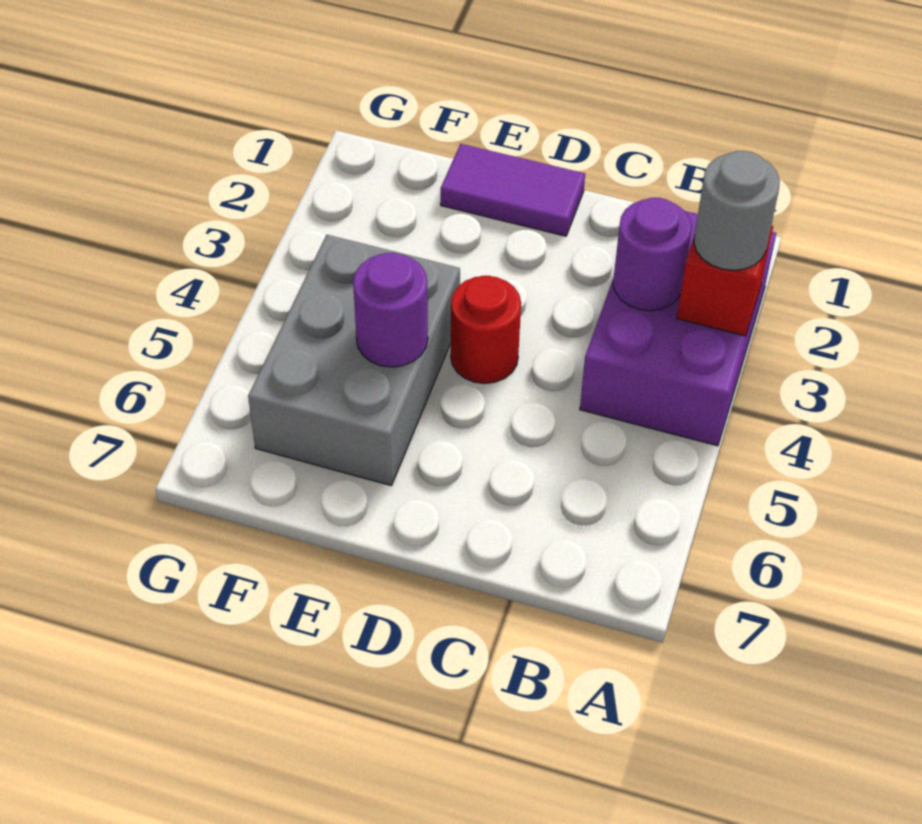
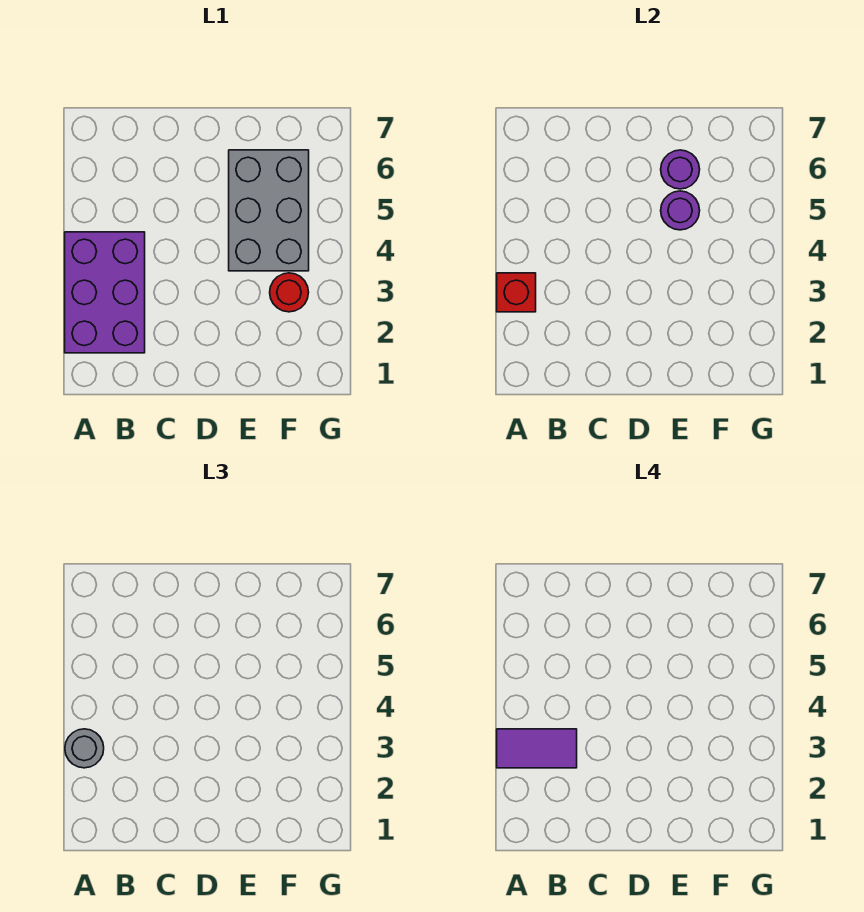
purple round brick B3 level 2 -> purple round brick E6 level 2
purple tile D1:E1 level 1 -> purple tile A3:B3 level 4
red round brick D4 level 1 -> red round brick F3 level 1

